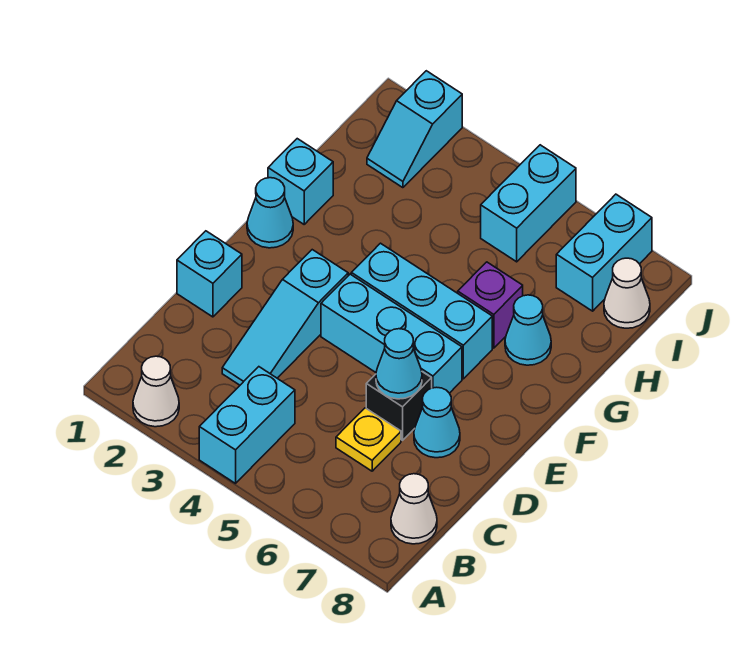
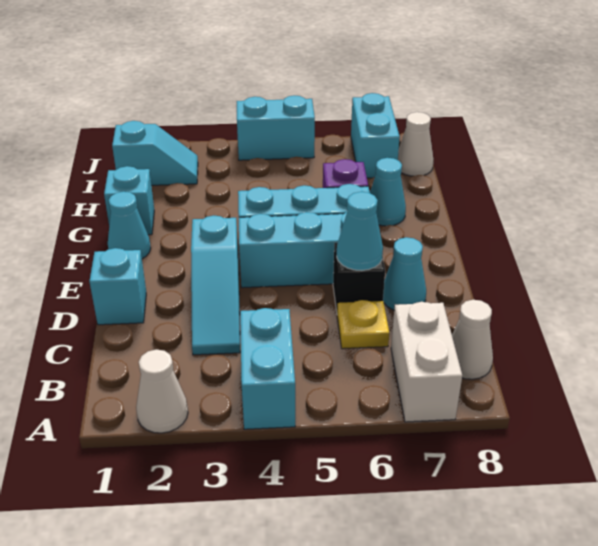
none -> white brick A7:B7 level 1
cyan slope I2:J2 level 1 top J -> cyan slope I1:I2 level 1 top 1
cyan brick I5:J5 level 1 -> cyan brick J4:J5 level 1

